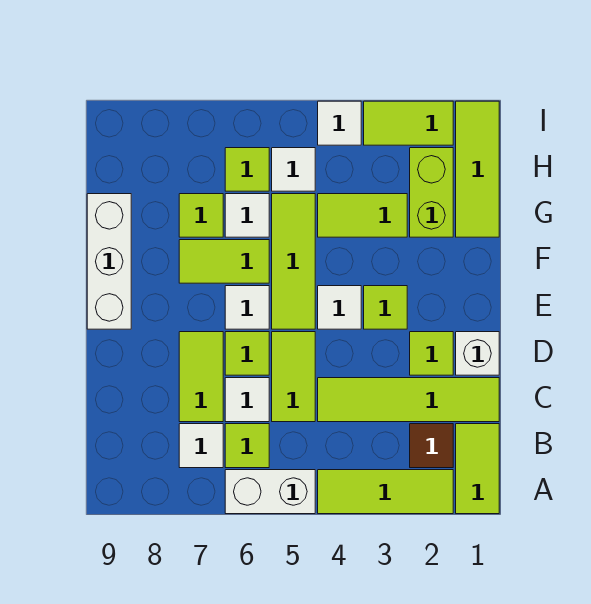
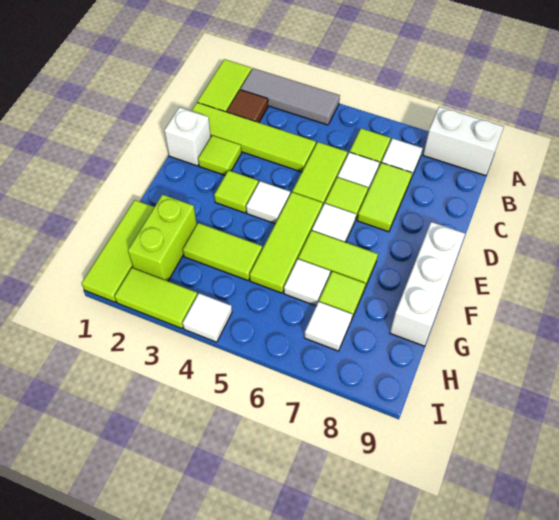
lime tile A2:A4 level 1 -> grey tile A2:A4 level 1
white brick A5:A6 level 1 -> white brick A8:A9 level 1
white tile H5 level 1 -> white tile H7 level 1
lime tile H6 level 1 -> none

